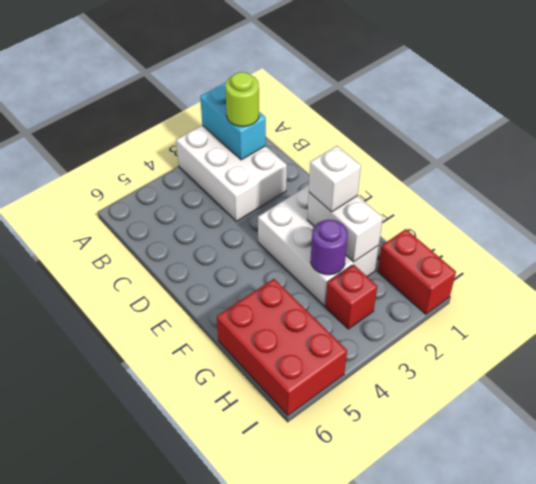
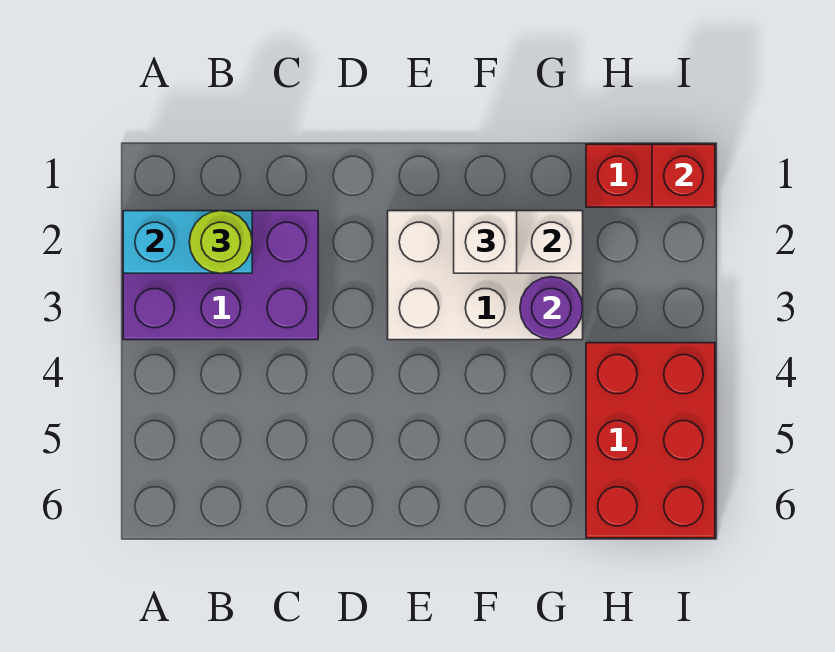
white brick A2:C3 level 1 -> purple brick A2:C3 level 1
red brick G5:I6 level 1 -> red brick H4:I6 level 1
red brick H3 level 1 -> red brick I1 level 2

